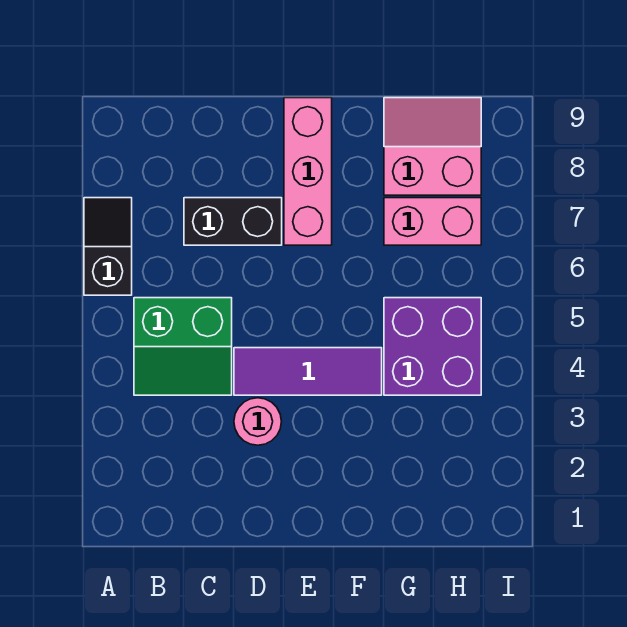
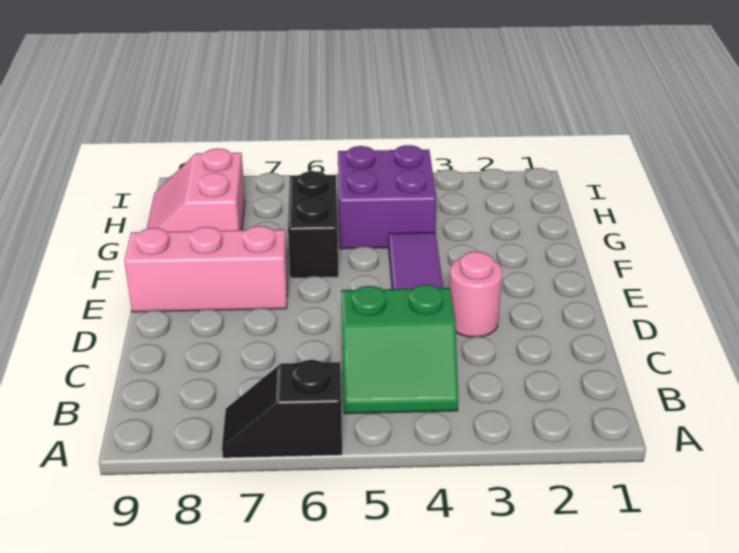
green slope B4:C5 level 1 top 5 -> green slope B4:C5 level 1 top C
black brick C7:D7 level 1 -> black brick F6:G6 level 1
pink brick G7:H7 level 1 -> none

